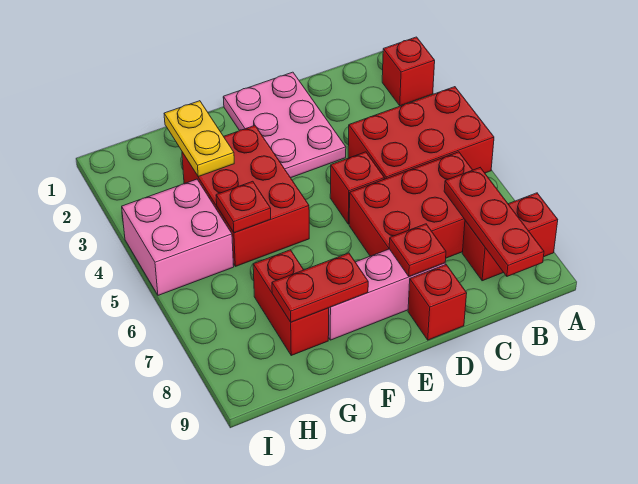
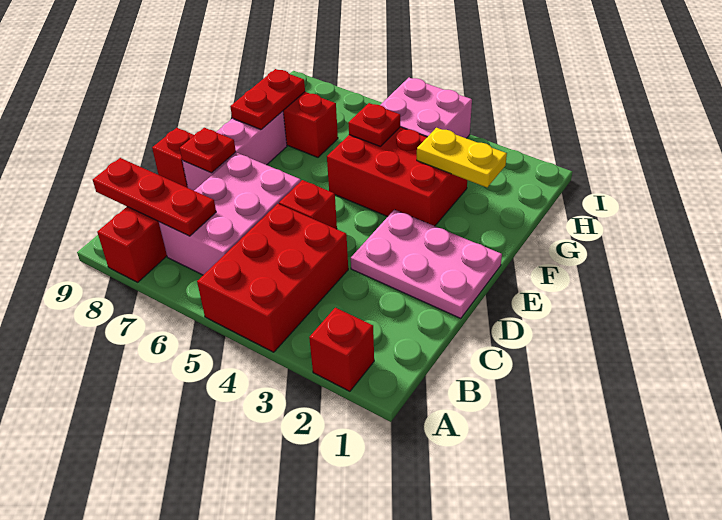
red brick B6:D7 level 1 -> pink brick B6:D7 level 1

